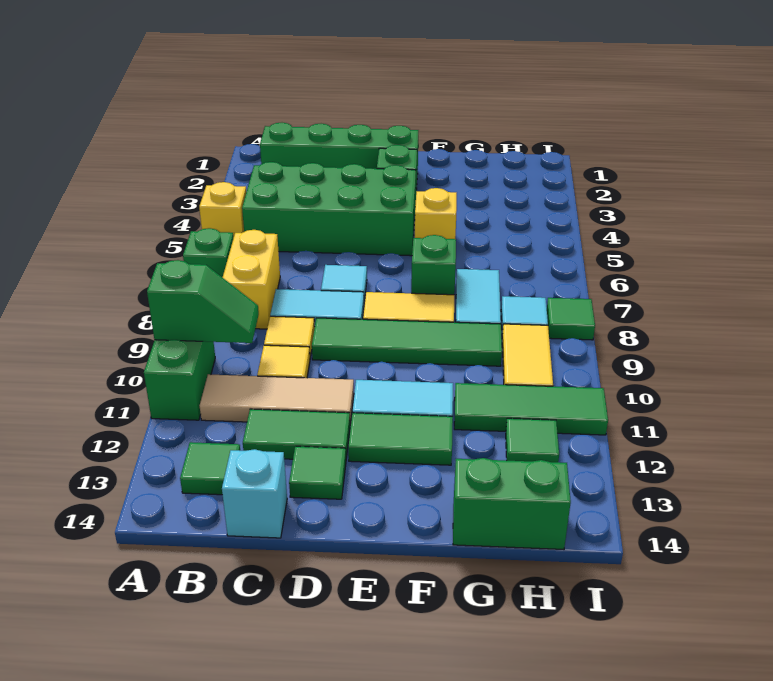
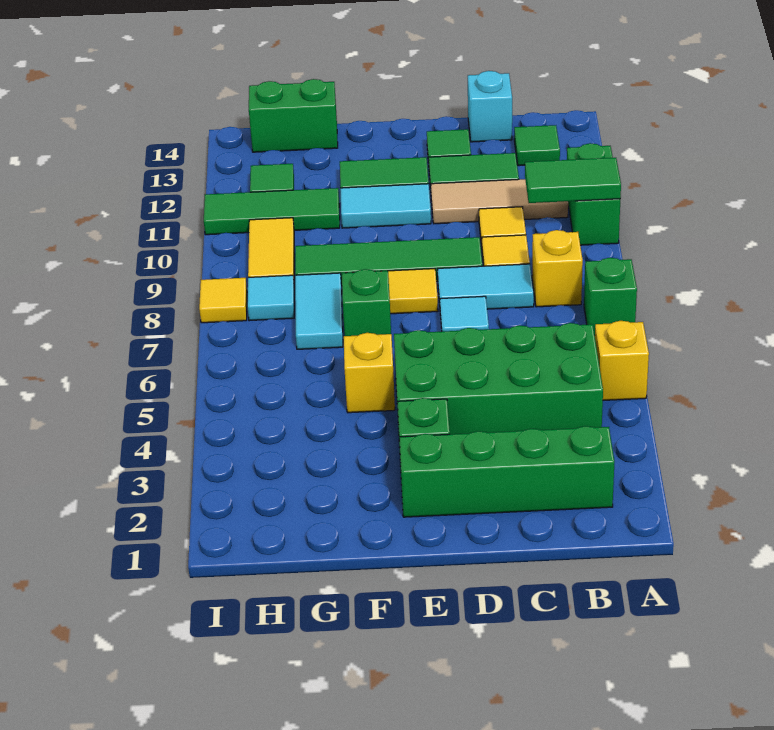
green slope A10:B10 level 2 top A -> green tile A10:B10 level 2
yellow brick B7:B8 level 1 -> yellow brick B8 level 1
green tile I8 level 1 -> yellow tile I8 level 1

